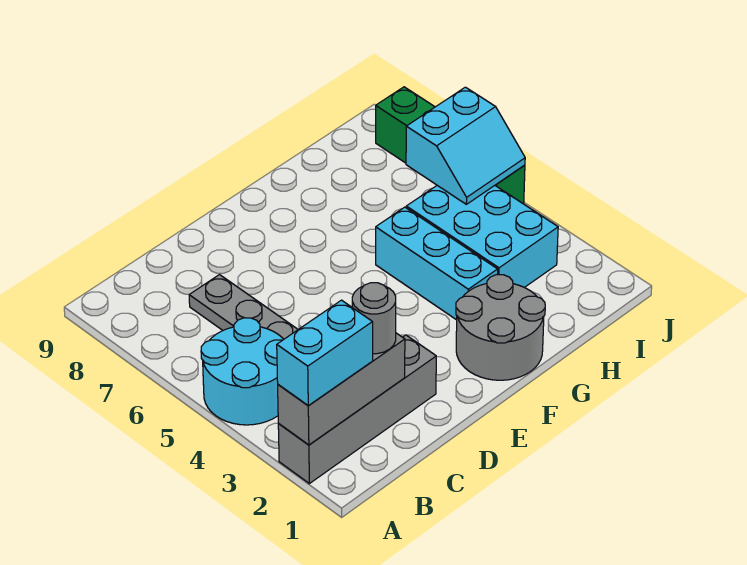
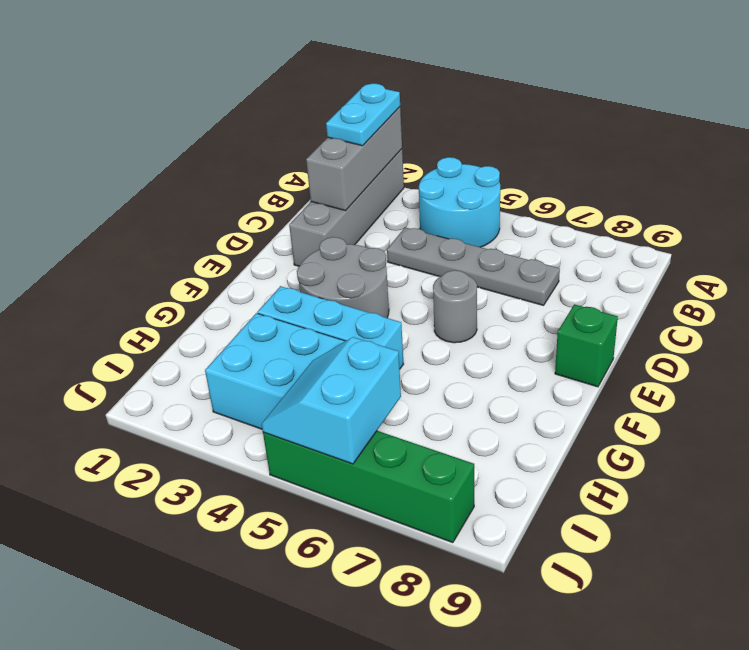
cyan brick A2:B2 level 3 -> cyan plate A2:B2 level 3
grey round brick C2 level 3 -> grey round brick E6 level 1
none -> green brick E9 level 1
grey round brick F1:G2 level 1 -> grey round brick E3:F4 level 1

